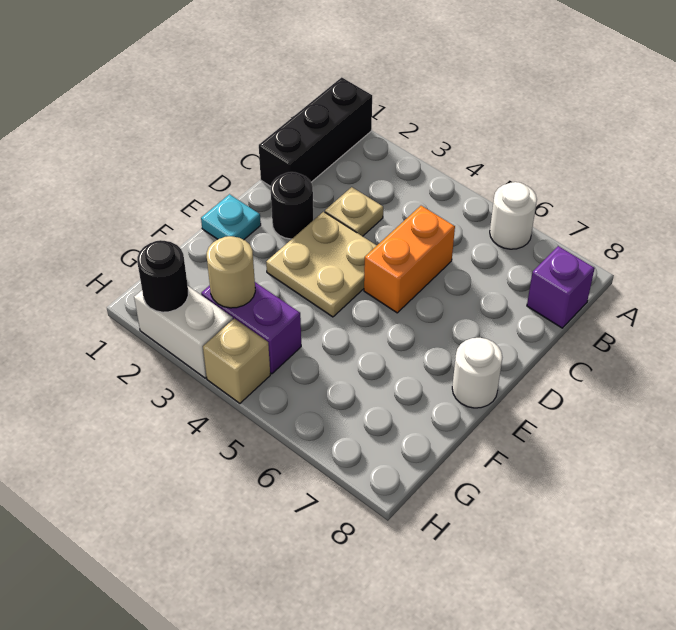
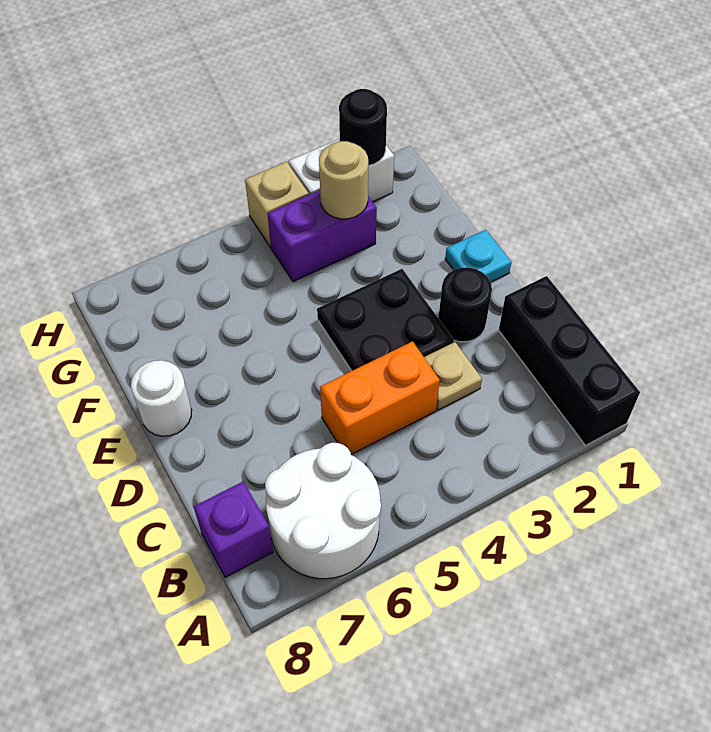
white round brick A6 level 1 -> white round brick A6:B7 level 1
orange brick C5:D5 level 1 -> orange brick C4:C5 level 1
tan plate D3:E4 level 1 -> black plate D3:E4 level 1

